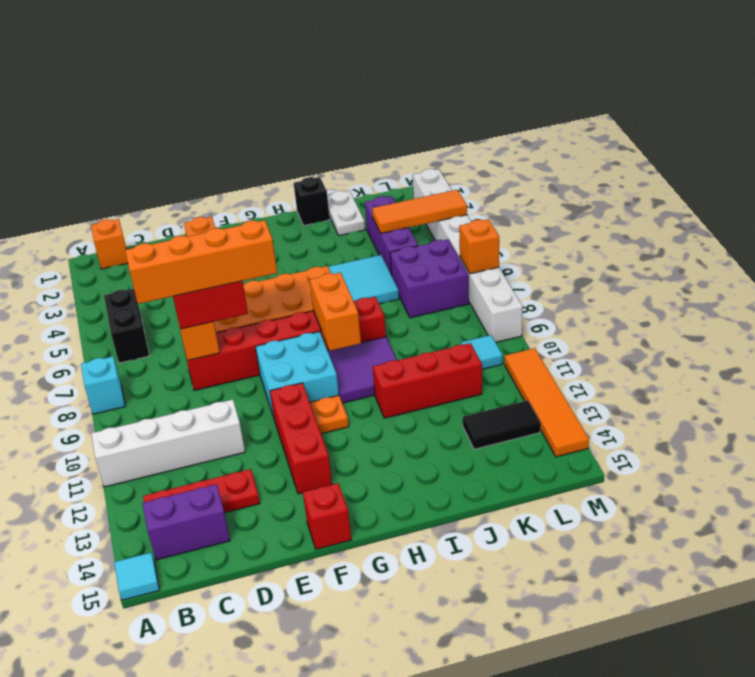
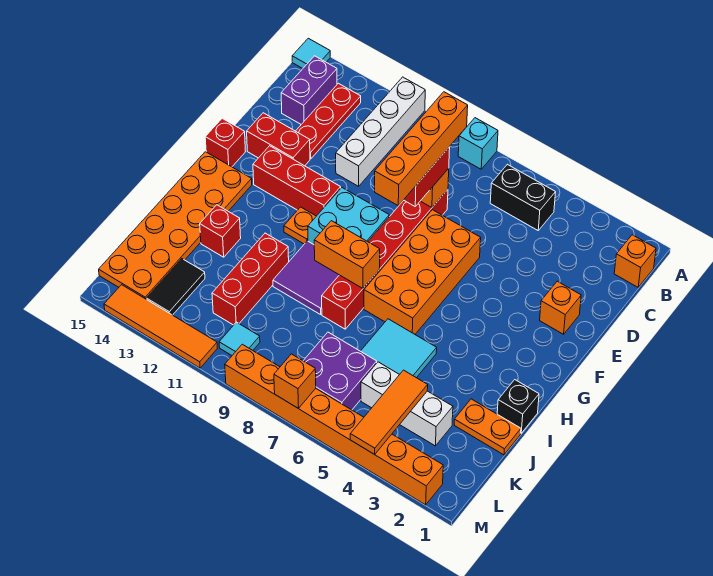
none -> red brick E13:E14 level 1
none -> orange plate G14:L15 level 1
none -> red brick I13 level 1
white plate J1:J2 level 1 -> orange plate J1:J2 level 1
purple brick K3:K5 level 1 -> white brick K3:K5 level 1
white brick M2:M9 level 1 -> orange brick M2:M9 level 1

